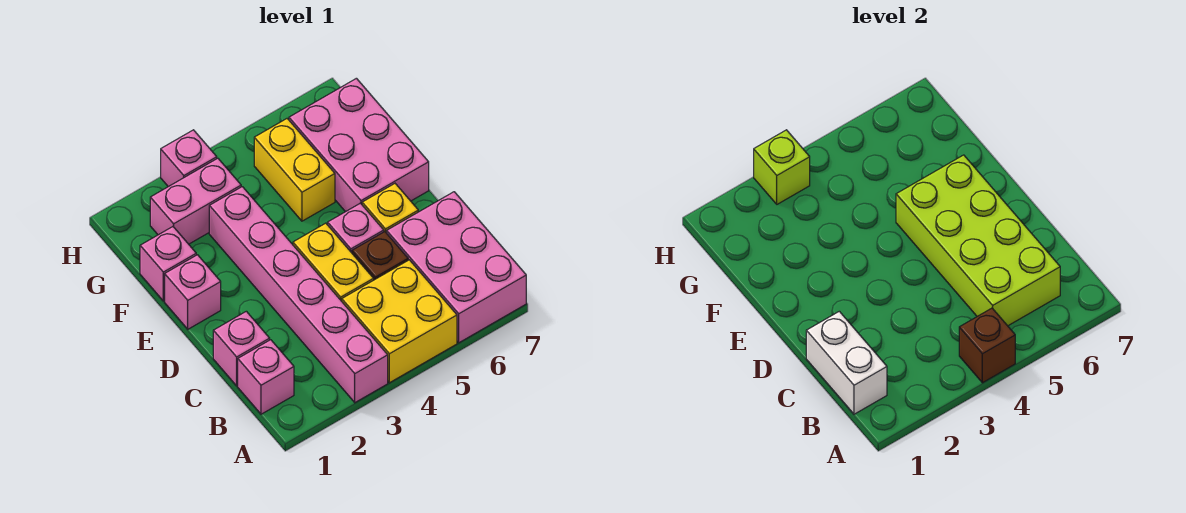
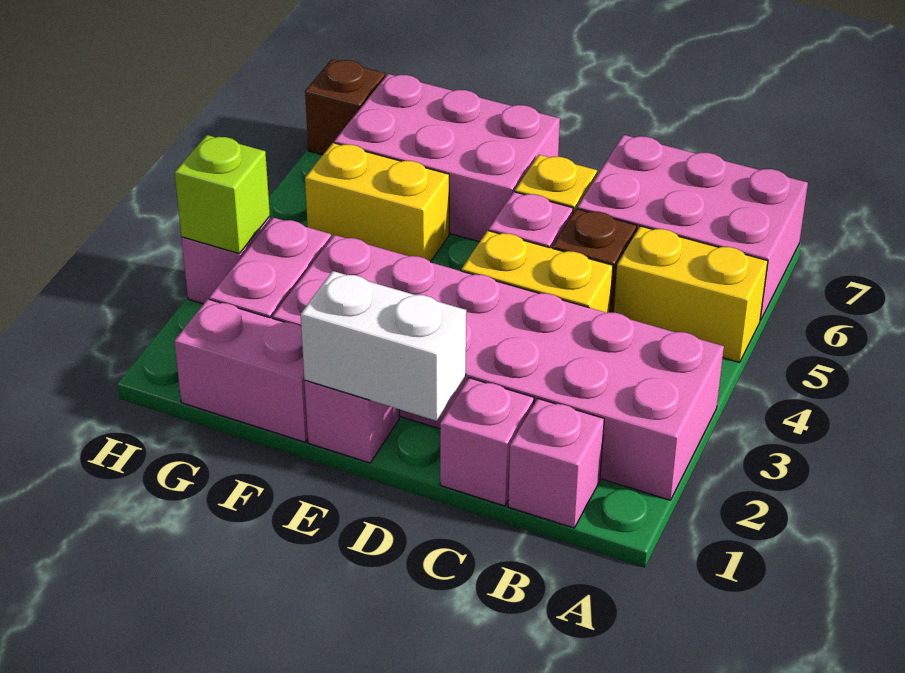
pink brick A3:F3 level 1 -> pink brick A2:F3 level 1
yellow brick A4:B5 level 1 -> yellow brick A5:B5 level 1
brown brick A4 level 2 -> brown brick H7 level 1
white brick B1:C1 level 2 -> white brick D1:E1 level 2
lime brick B5:E6 level 2 -> none
pink brick F1 level 1 -> pink brick F1:G1 level 1

